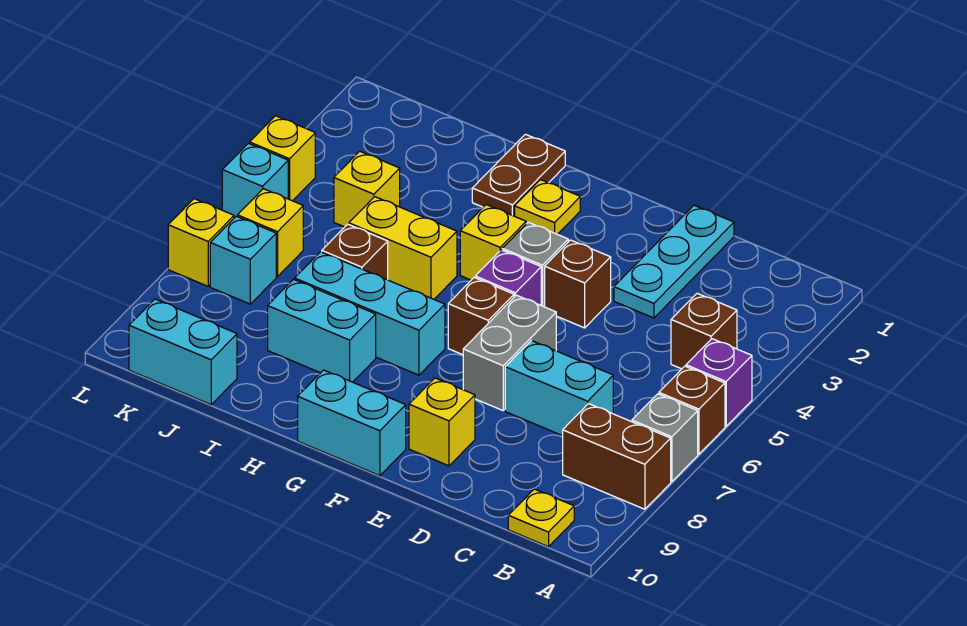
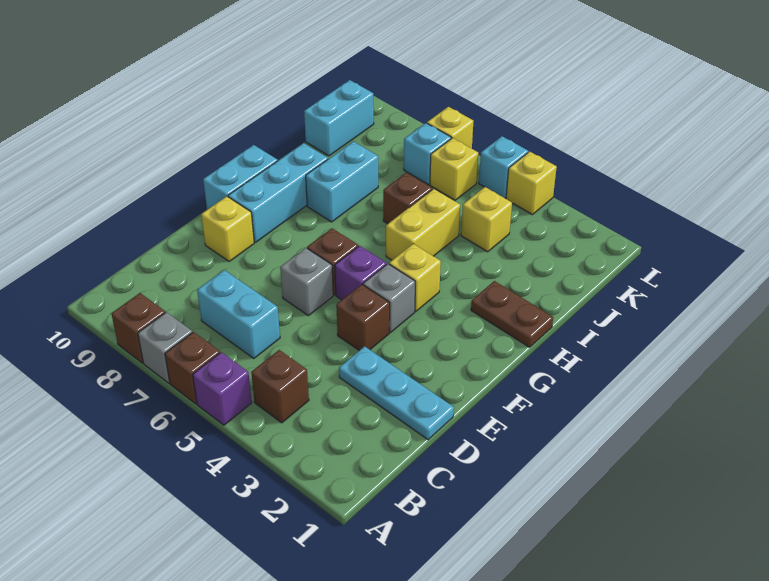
brown brick A8:B8 level 1 -> brown brick A8 level 1
yellow plate B10 level 1 -> none
cyan brick C7:D7 level 1 -> cyan brick C6:C7 level 1
grey brick E6:E7 level 1 -> grey brick E6 level 1
yellow plate G2 level 1 -> none
cyan brick G7:I7 level 1 -> cyan brick F9:H9 level 1

